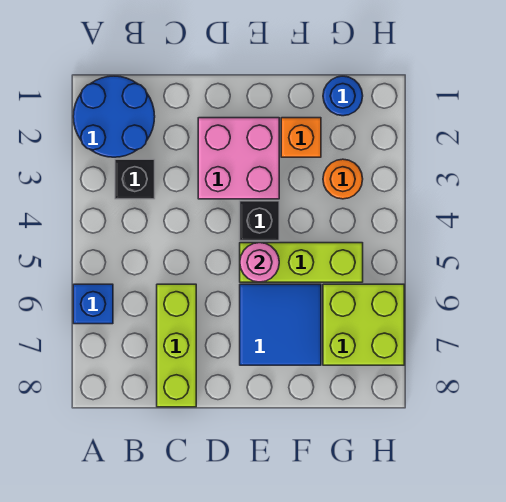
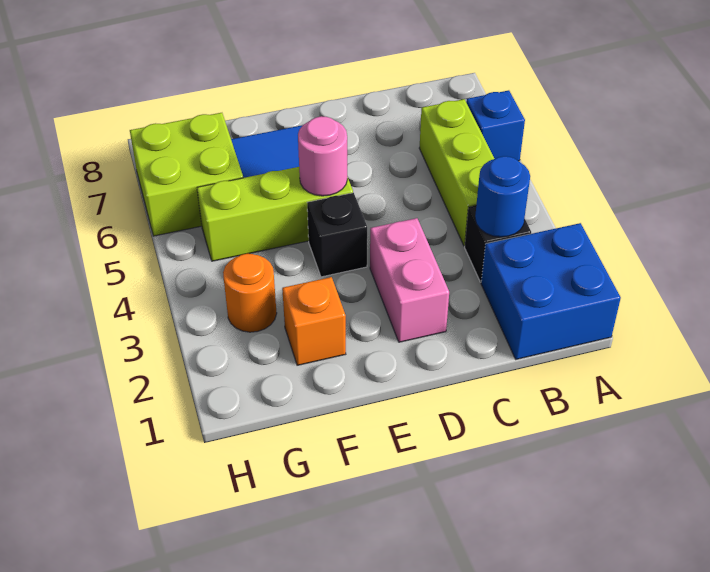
blue round brick A1:B2 level 1 -> blue brick A1:B2 level 1
lime brick C6:C8 level 1 -> lime brick B4:B6 level 1
pink brick D2:E3 level 1 -> pink brick D2:D3 level 1
blue round brick G1 level 1 -> blue round brick B3 level 2

